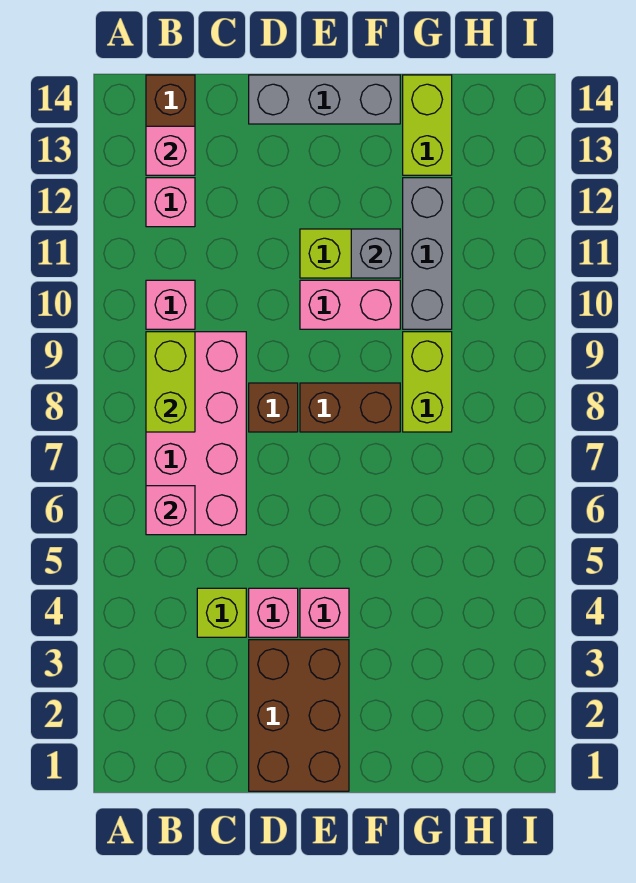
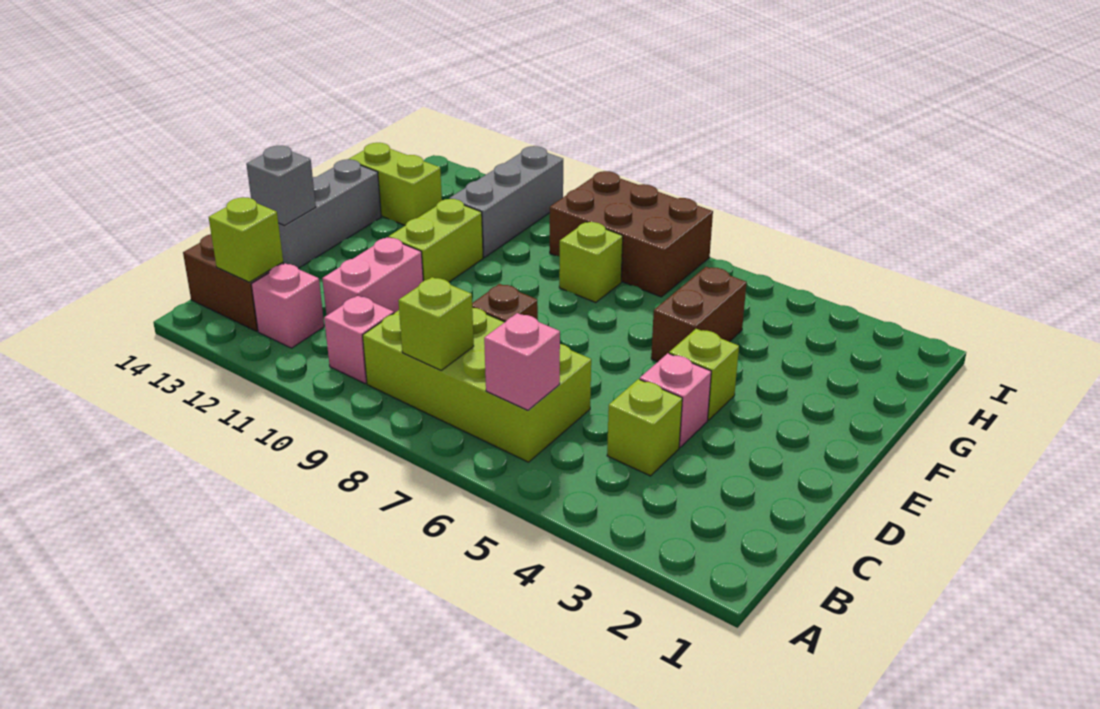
pink brick B6:C9 level 1 -> lime brick B6:C9 level 1
lime brick B8:B9 level 2 -> lime brick B8 level 2
pink brick B13 level 2 -> lime brick B13 level 2
brown brick D1:E3 level 1 -> brown brick H7:I9 level 1
pink brick E4 level 1 -> lime brick E4 level 1
brown brick E8:F8 level 1 -> brown brick F5:G5 level 1
pink brick E10:F10 level 1 -> pink brick C11:D11 level 1
grey brick F11 level 2 -> grey brick D14 level 2
lime brick G8:G9 level 1 -> lime brick G8 level 1
grey brick G10:G12 level 1 -> grey brick G11:I11 level 1

